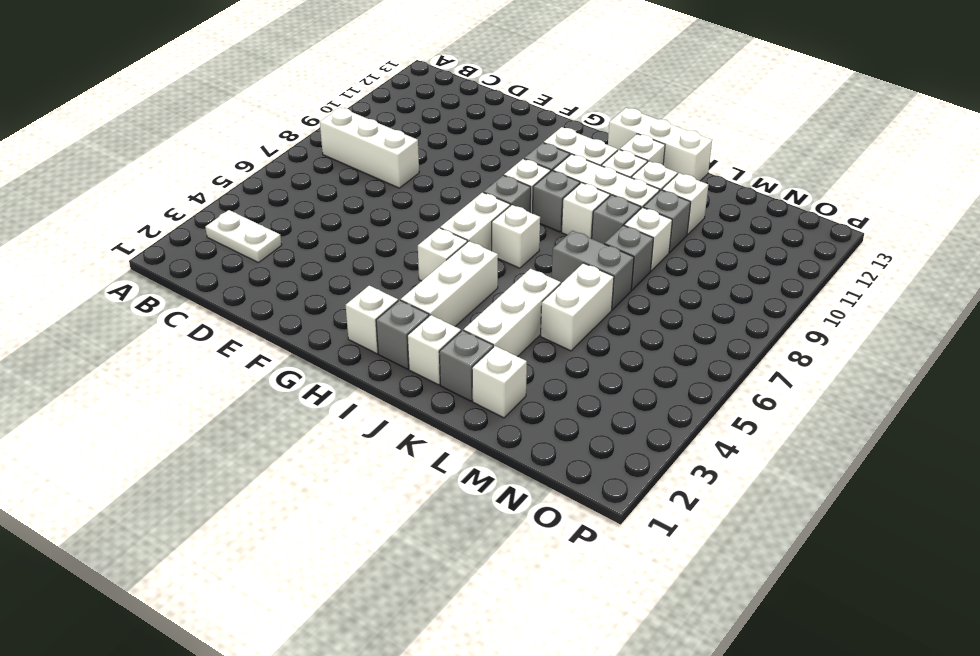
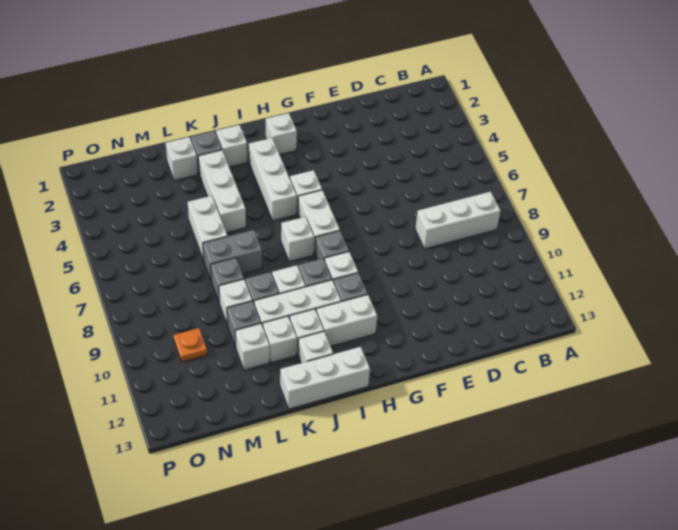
white plate B3:C3 level 1 -> none
grey brick I2 level 1 -> none
none -> orange plate N10 level 1

